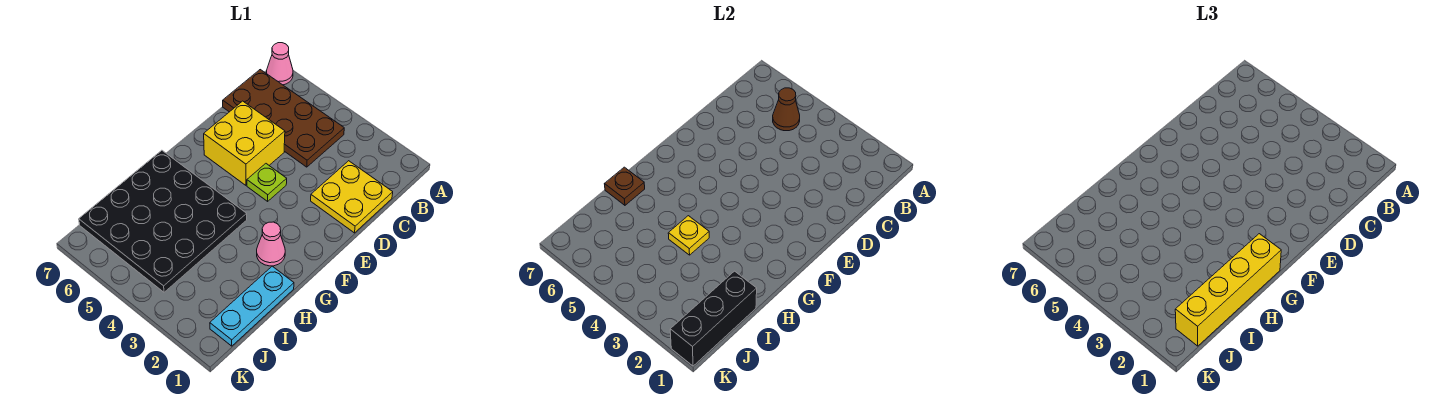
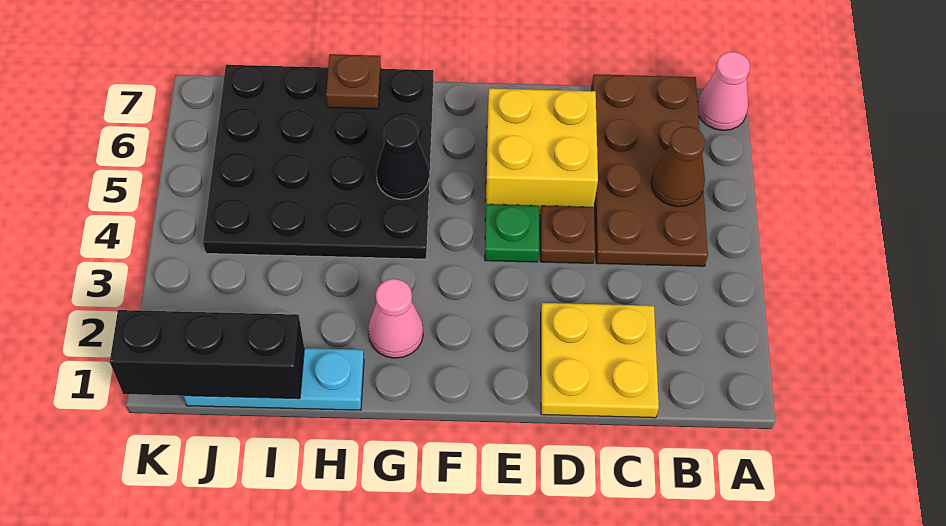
none -> brown plate D4 level 1
lime plate E4 level 1 -> green plate E4 level 1
yellow brick G1:J1 level 3 -> none
none -> black cone G5 level 2
yellow plate H4 level 2 -> none

